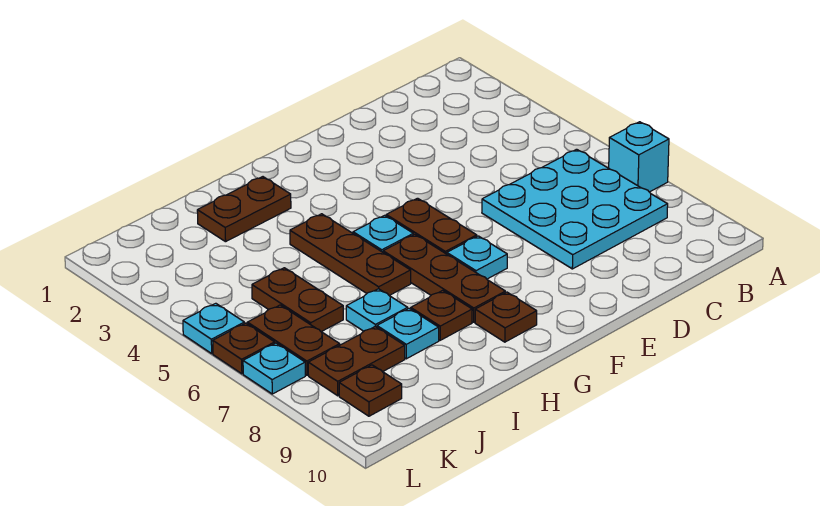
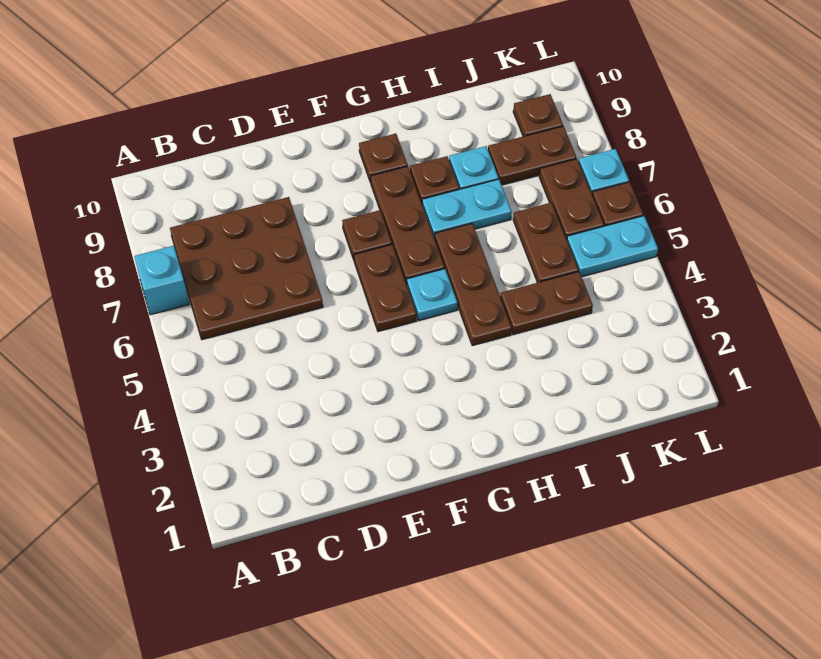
cyan plate B6:D8 level 1 -> brown plate B6:D8 level 1
cyan plate F7 level 1 -> brown plate F7 level 1
brown plate H2:I2 level 1 -> brown plate I4:J4 level 1
cyan plate I7 level 1 -> cyan plate H7:I7 level 1
cyan plate L5 level 1 -> cyan plate K5:L5 level 1

